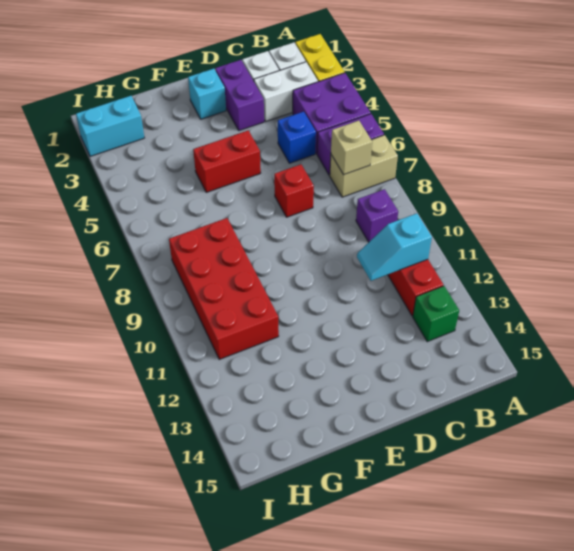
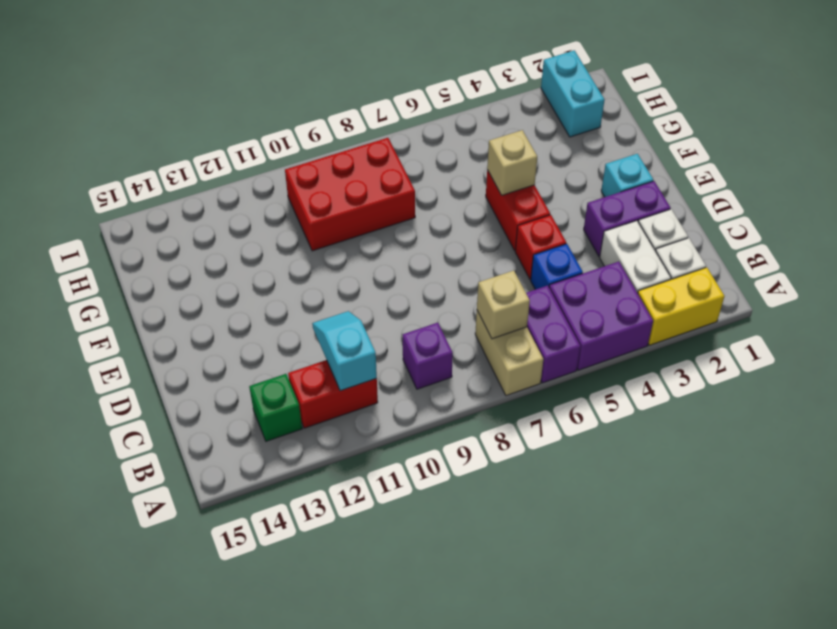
red brick D7 level 1 -> red brick D5 level 1
none -> tan brick F5 level 2
red brick G8:H11 level 1 -> red brick G8:H10 level 1

